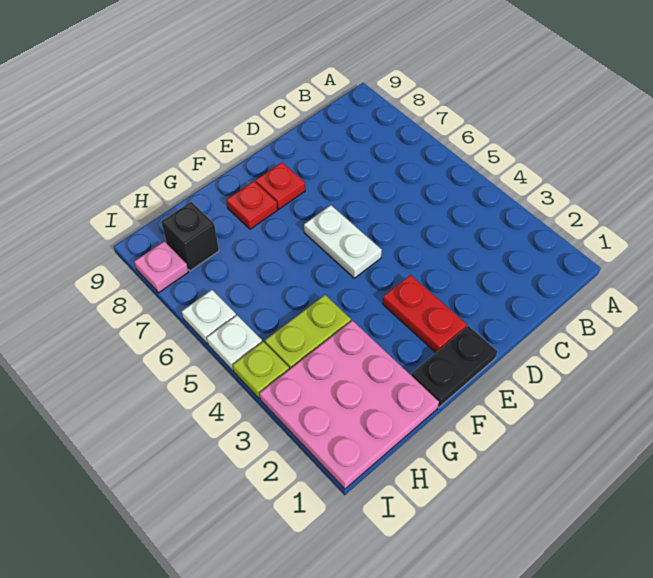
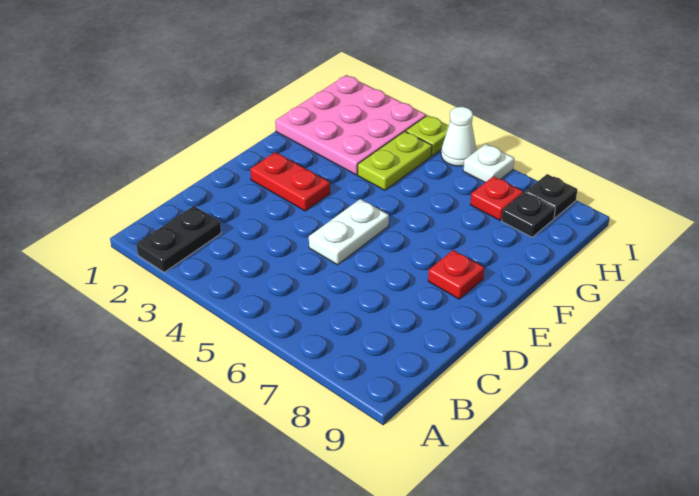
black plate E1:F1 level 1 -> black plate A2:B2 level 1
white plate E5:E6 level 1 -> white plate D5:E5 level 1
red plate F8 level 1 -> red plate H7 level 1
black brick H8 level 1 -> black plate H8 level 1
white plate I5 level 1 -> white cone I5 level 1
pink plate I8 level 1 -> black plate I8 level 1

